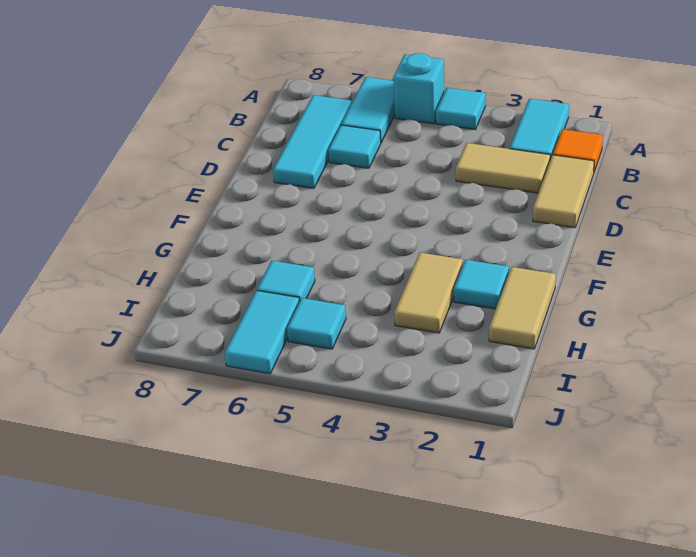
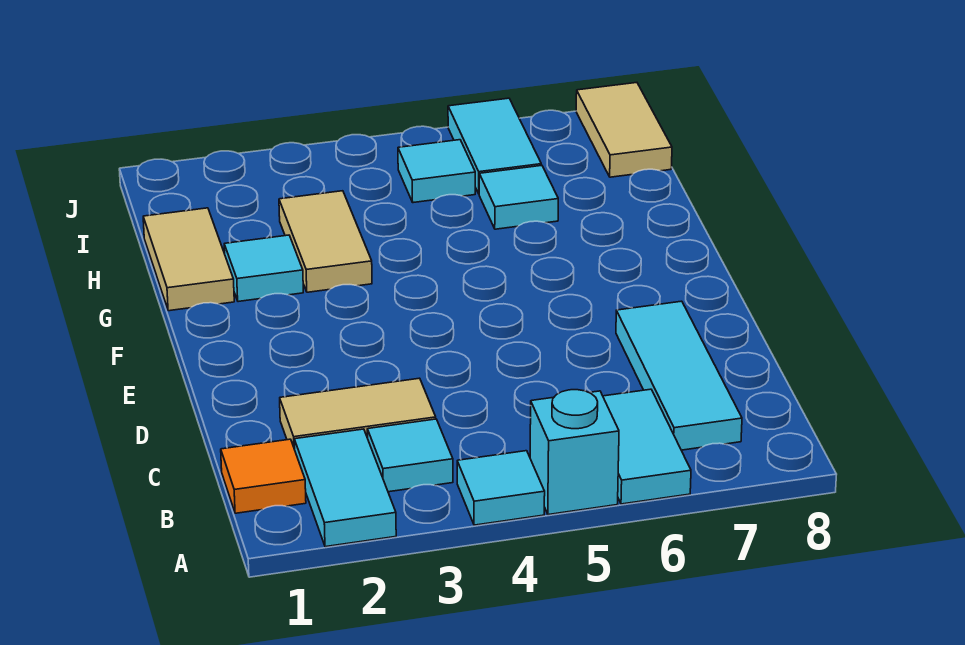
tan tile C1:D1 level 1 -> tan tile I8:J8 level 1
cyan tile C6 level 1 -> cyan tile B3 level 1

